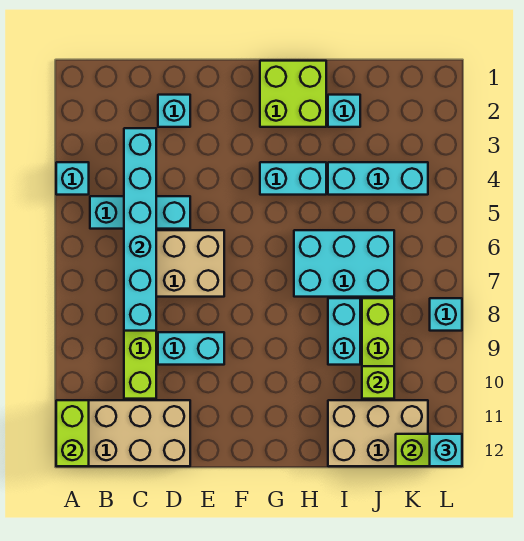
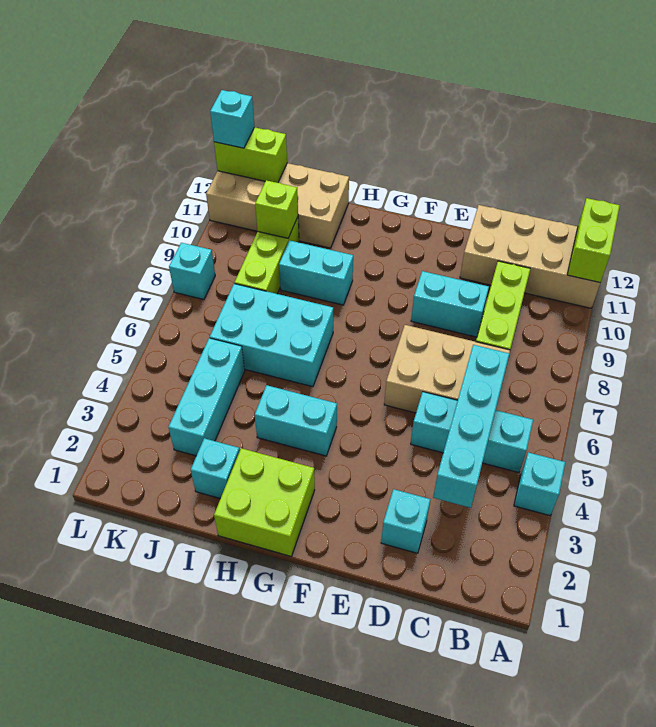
cyan brick C3:C8 level 2 -> cyan brick C3:C6 level 2
cyan brick I4:K4 level 1 -> cyan brick J3:J5 level 1
cyan brick I8:I9 level 1 -> cyan brick H9:I9 level 1
tan brick I11:K12 level 1 -> tan brick I11:L12 level 1

